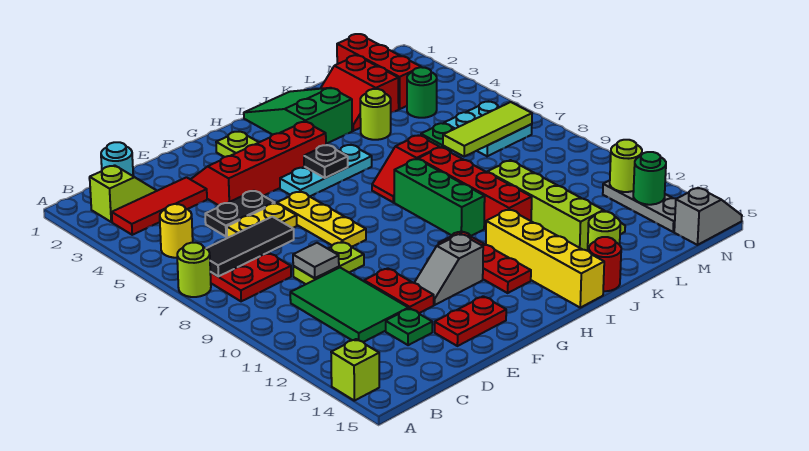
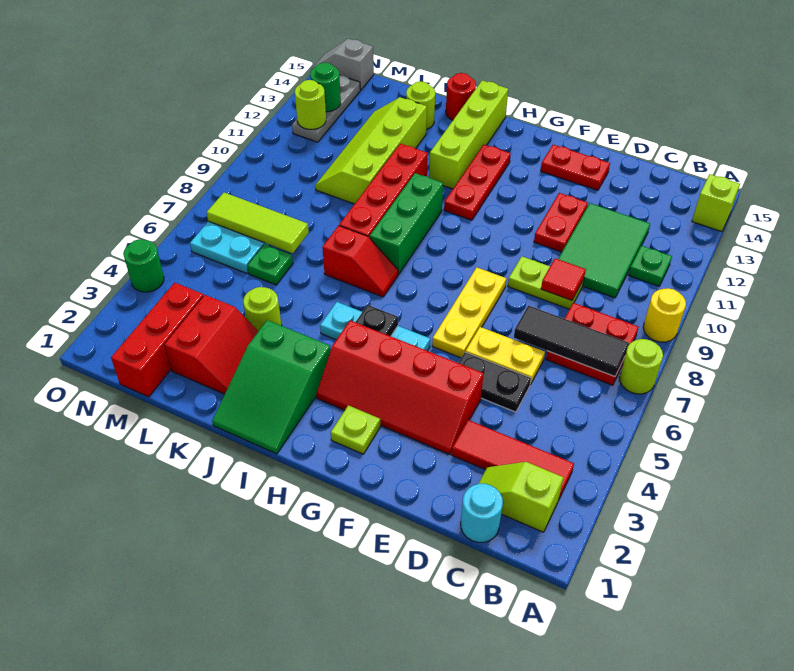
yellow round brick B5 level 1 -> yellow round brick A9 level 1
grey tile D9 level 2 -> red tile D9 level 2
green plate D13 level 1 -> green plate B11 level 1
grey slope F12:G12 level 1 top G -> none
yellow brick I12:I15 level 1 -> lime brick I12:I15 level 1
green round brick M4 level 1 -> green round brick O4 level 1

